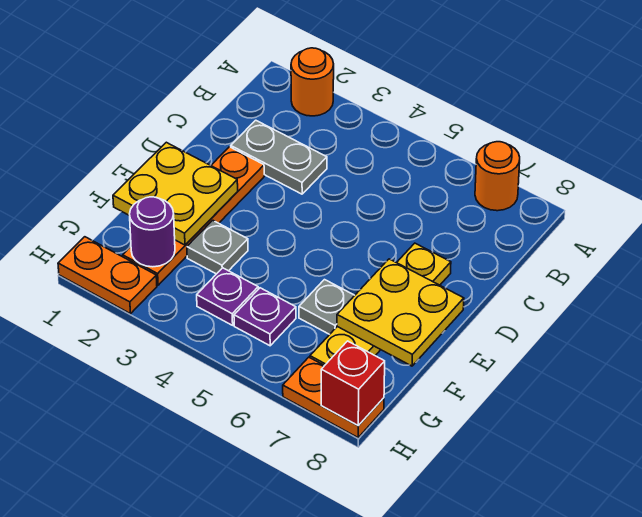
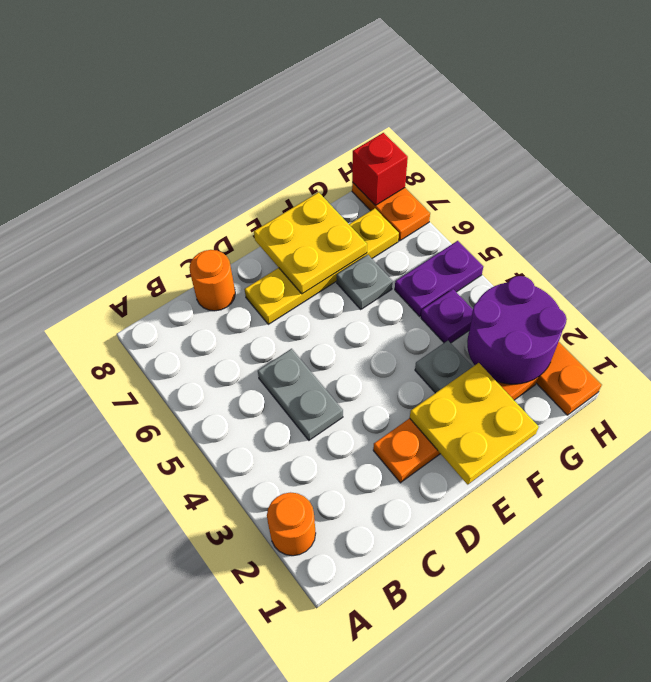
orange round brick A7 level 1 -> orange round brick C8 level 1
grey plate C2:C3 level 1 -> grey plate C4:C5 level 1
purple round brick G2 level 2 -> purple round brick G2:H3 level 2
purple plate G5 level 1 -> purple plate G5:H5 level 1

